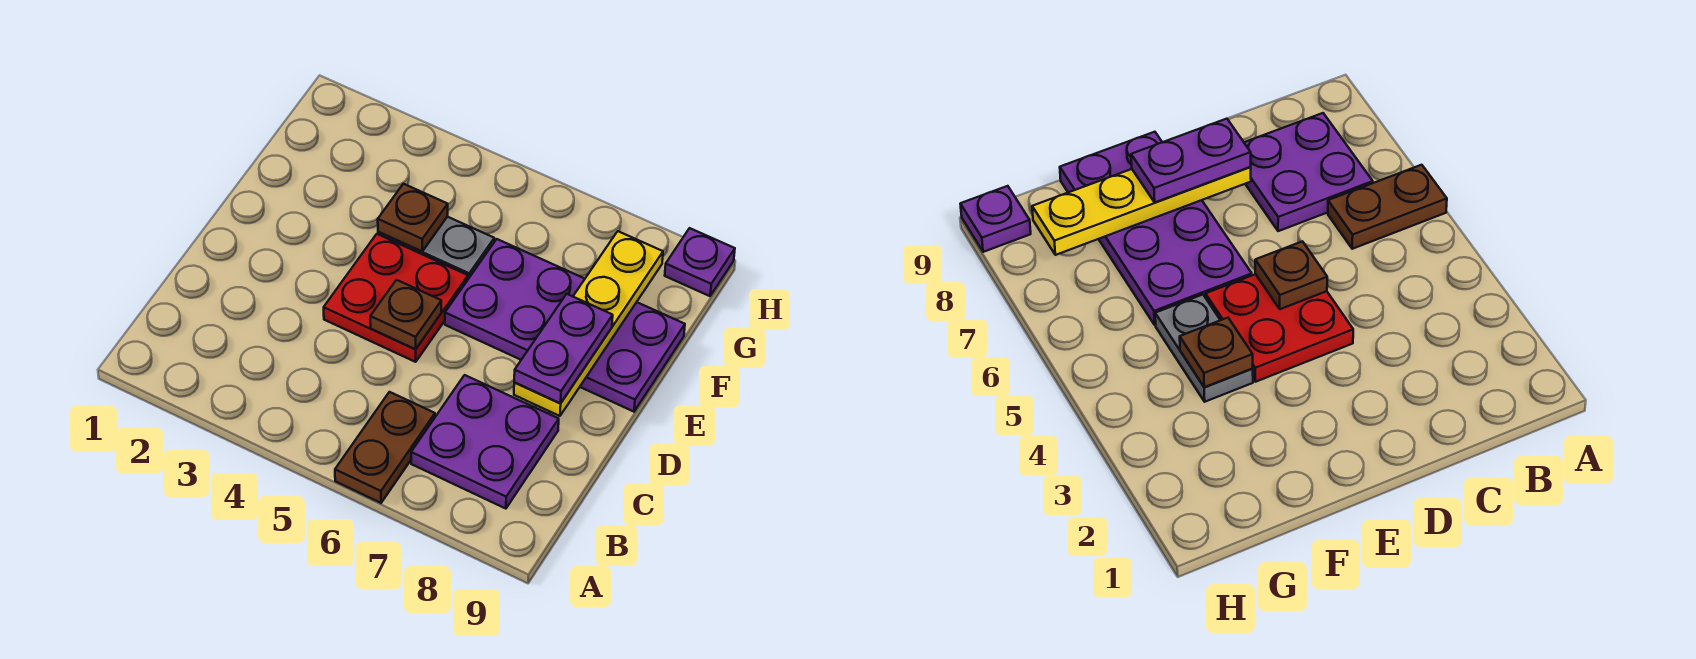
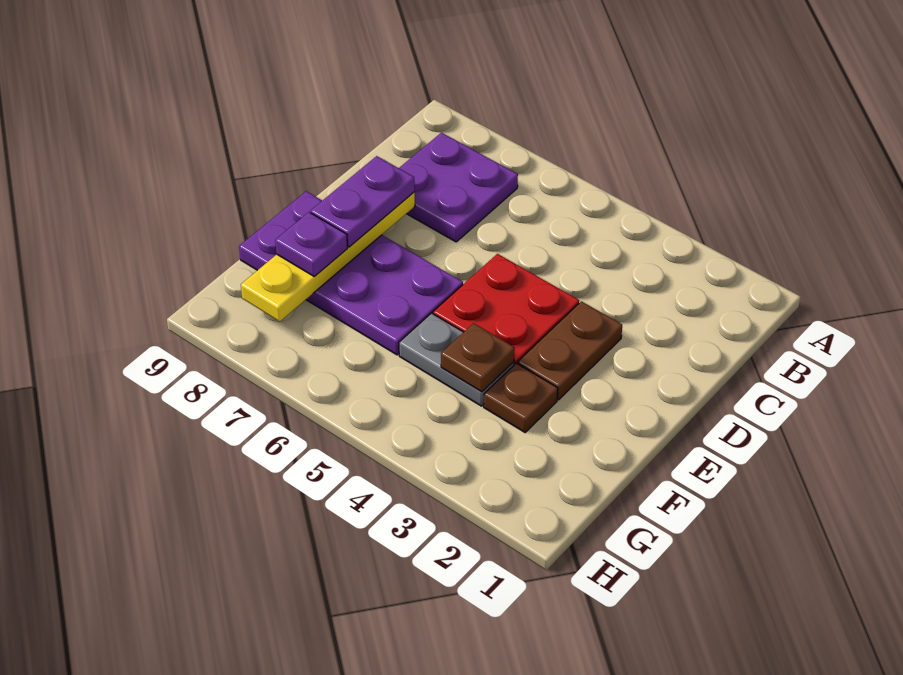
brown plate A6:B6 level 1 -> brown plate D3:E3 level 1
brown plate D5 level 2 -> brown plate F3 level 1
purple plate H9 level 1 -> purple plate F8 level 3

